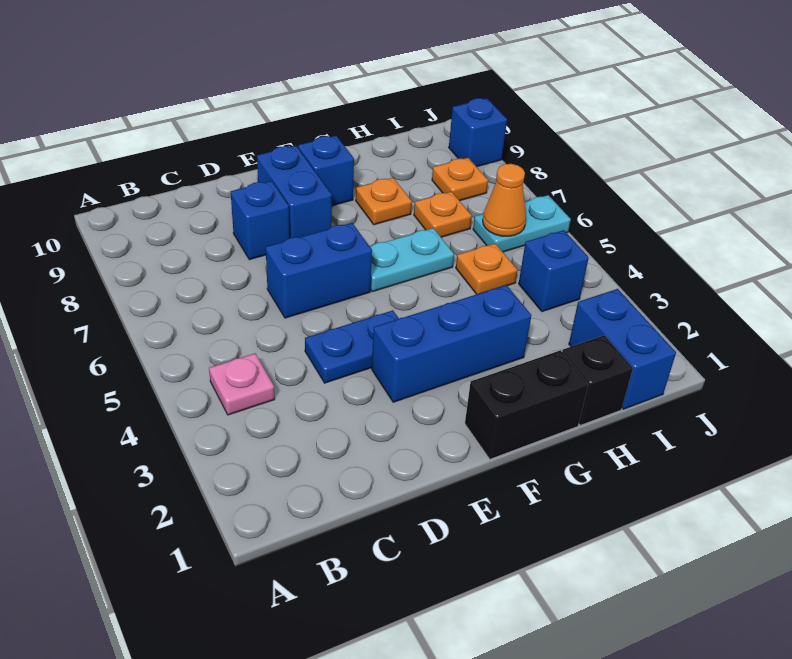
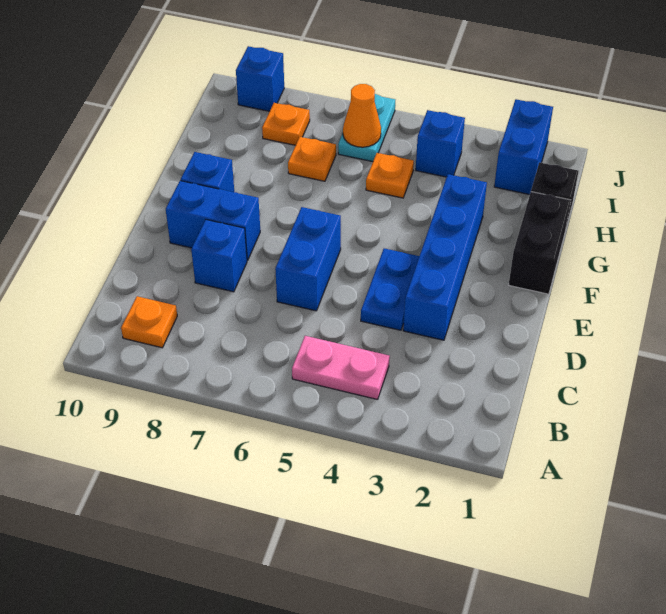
pink plate B4 level 1 -> pink plate B4:B5 level 1
blue brick E3:G3 level 1 -> blue brick D3:G3 level 1
cyan plate F6:G6 level 1 -> none
orange plate G8 level 1 -> orange plate B9 level 1
blue brick I1:I2 level 1 -> blue brick I2:J2 level 1

